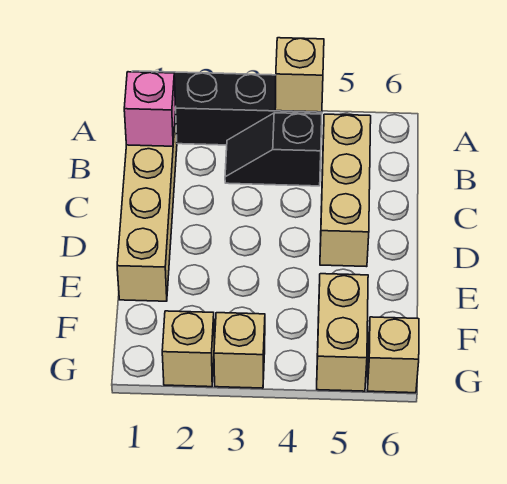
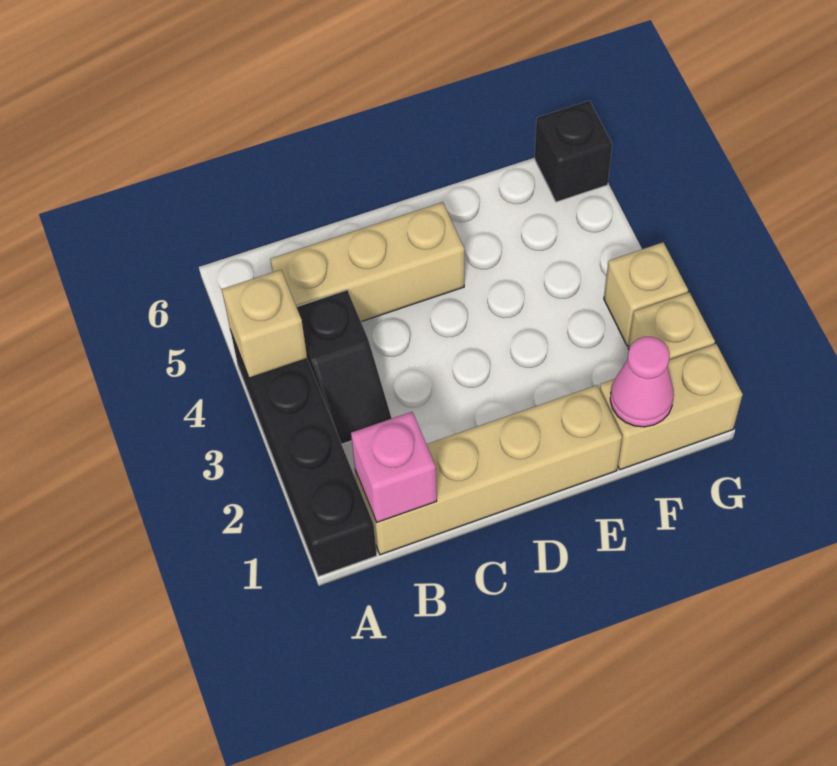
none -> pink cone F1 level 2
tan brick F5:G5 level 1 -> tan brick F1:G1 level 1
tan brick G6 level 1 -> black brick G6 level 1

